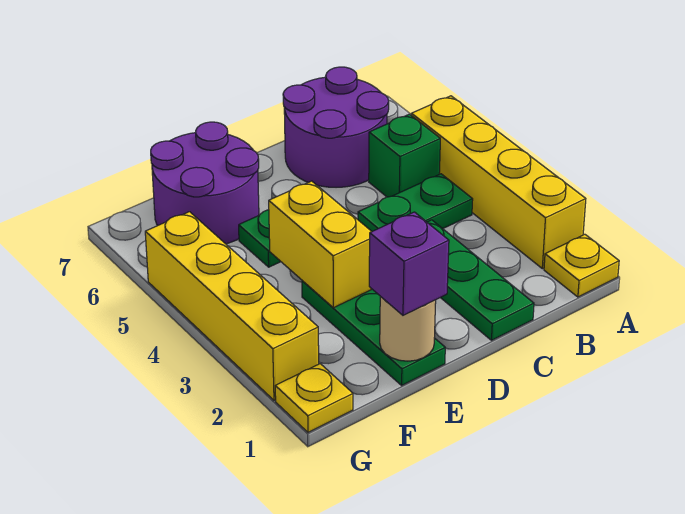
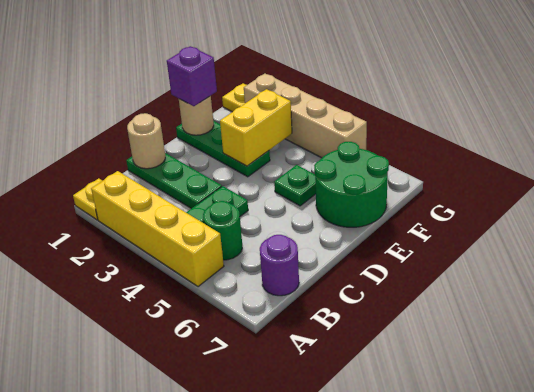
green brick B5 level 1 -> green round brick B5 level 1
purple round brick B6:C7 level 1 -> purple round brick B7 level 1
none -> tan round brick C1 level 2
yellow brick E3:E4 level 2 -> yellow brick E3:F3 level 2
purple round brick E6:F7 level 1 -> green round brick E6:F7 level 1
yellow brick G2:G5 level 1 -> tan brick G2:G5 level 1

